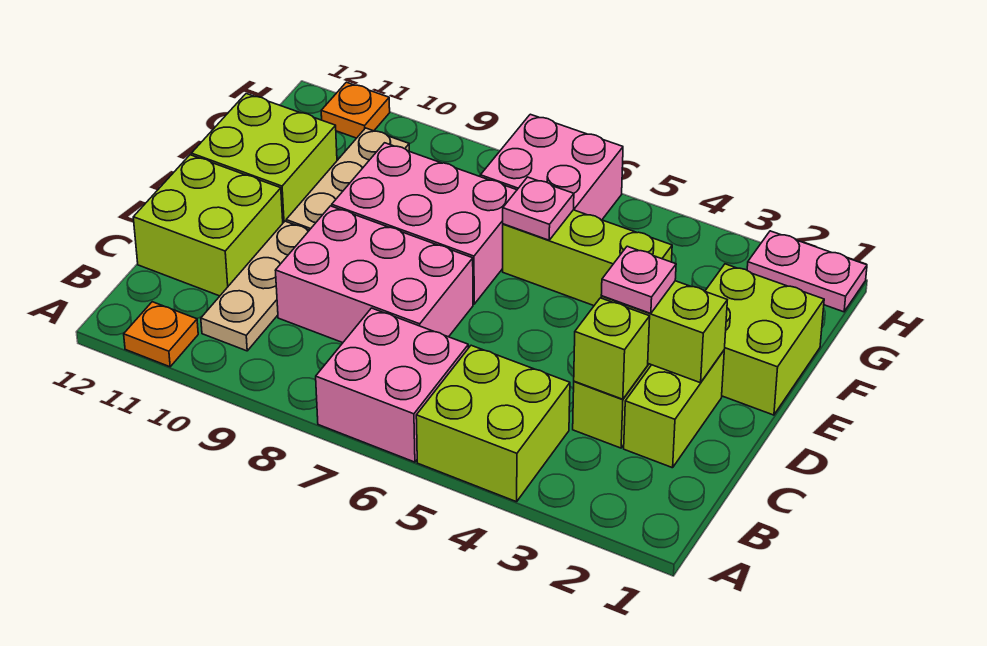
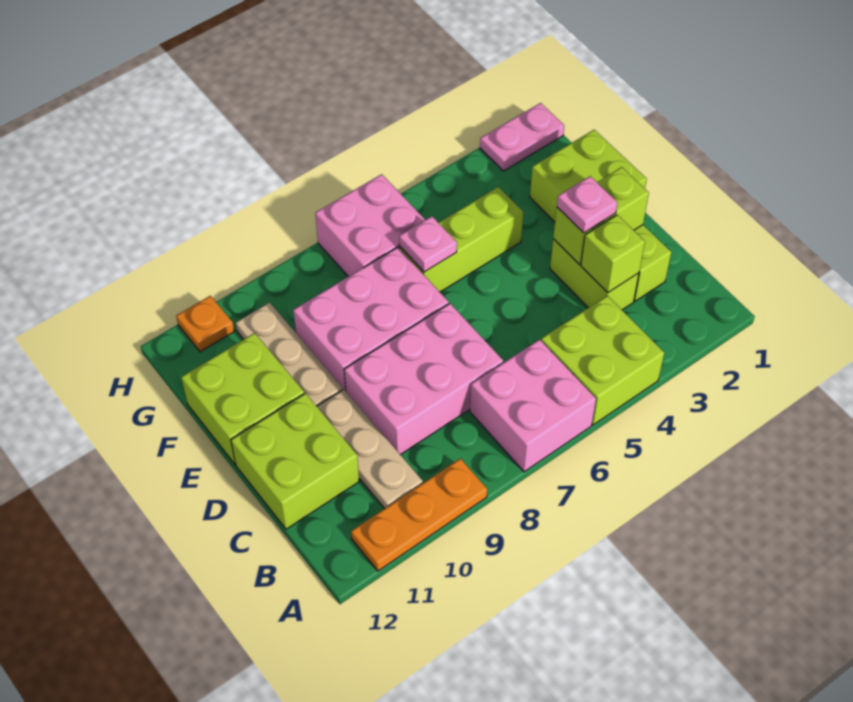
orange plate A11 level 1 -> orange plate A9:A11 level 1

